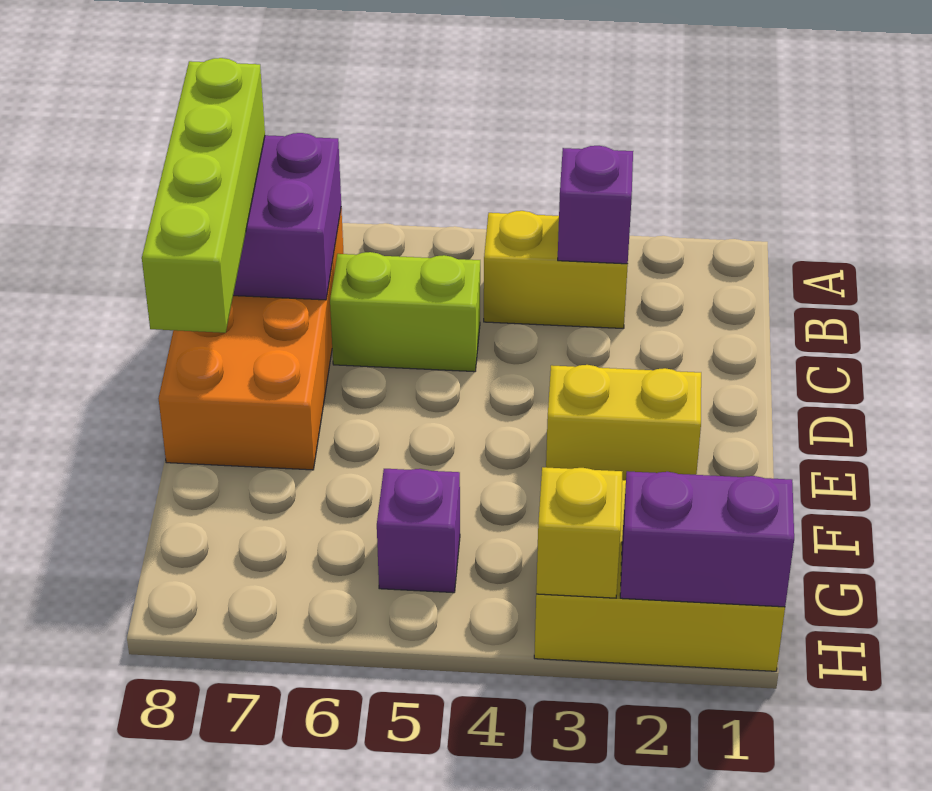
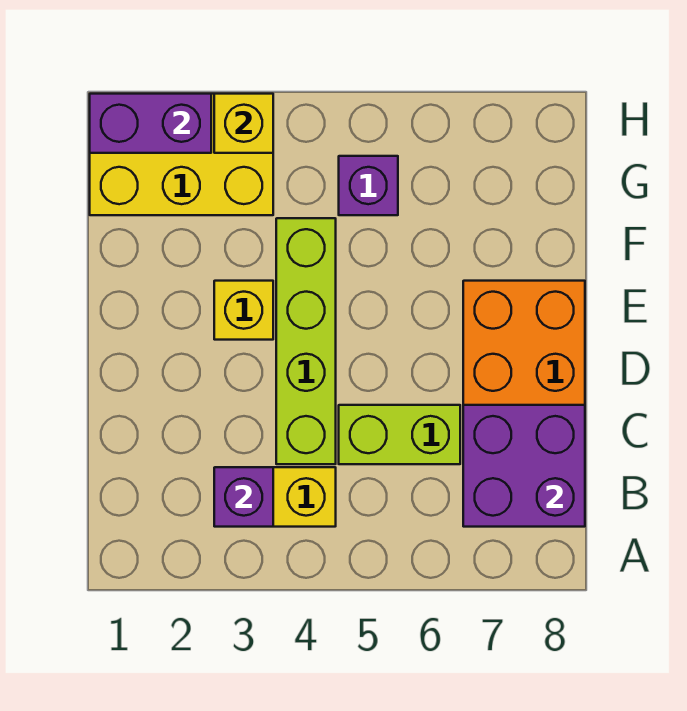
lime brick B8:E8 level 3 -> lime brick C4:F4 level 1
yellow brick E2:E3 level 1 -> yellow brick E3 level 1

